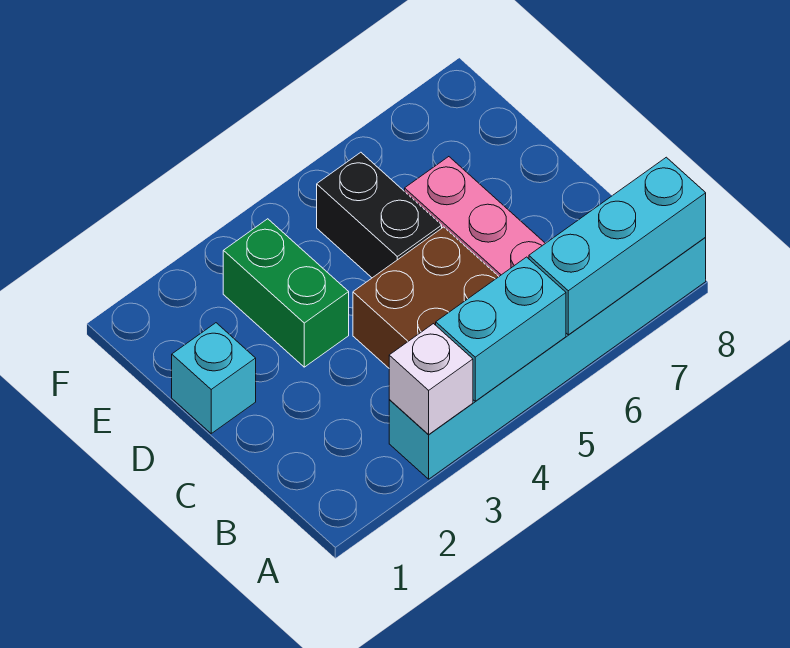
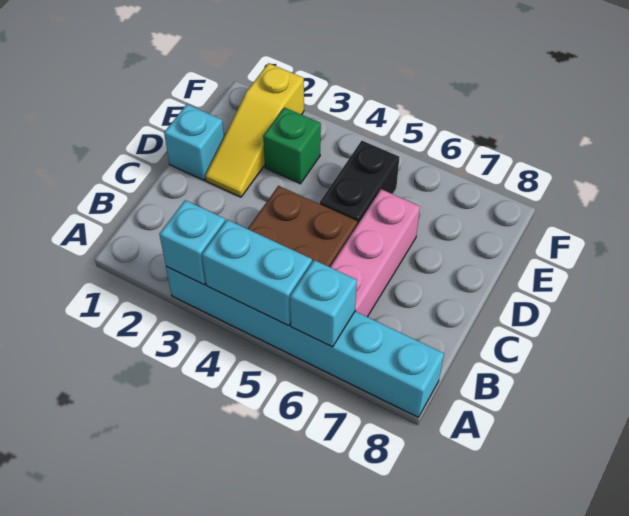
white brick A3 level 2 -> cyan brick A3 level 2
cyan brick A6:A8 level 2 -> cyan brick A6 level 2
none -> yellow slope D2:F2 level 1 top F
green brick D3:E3 level 1 -> green brick E3 level 1

